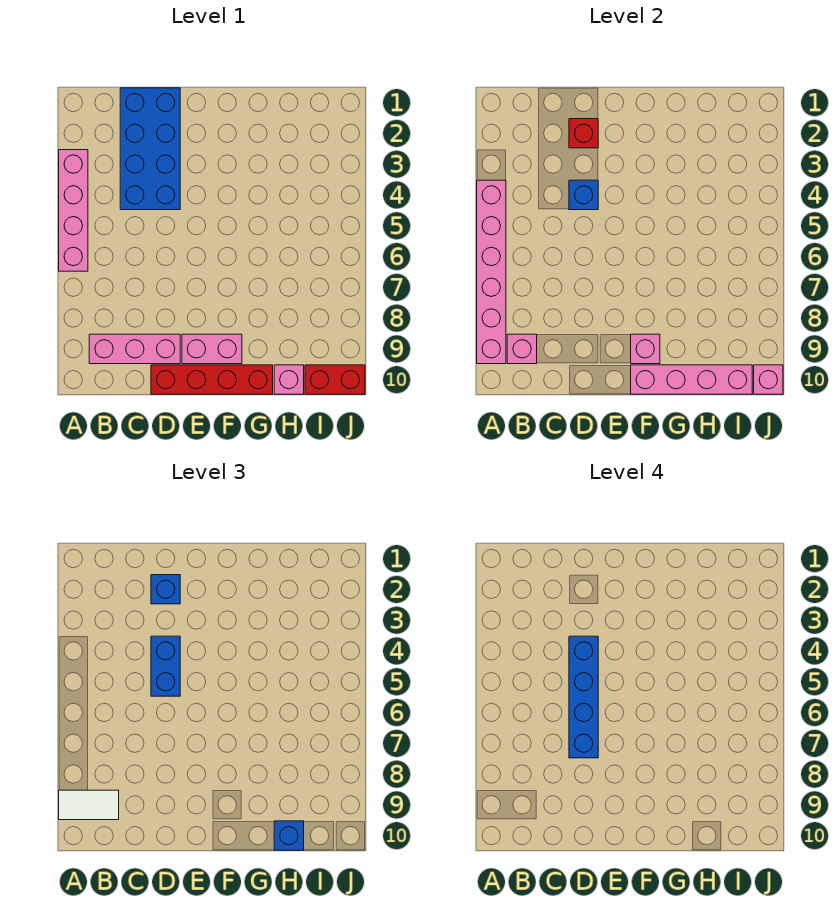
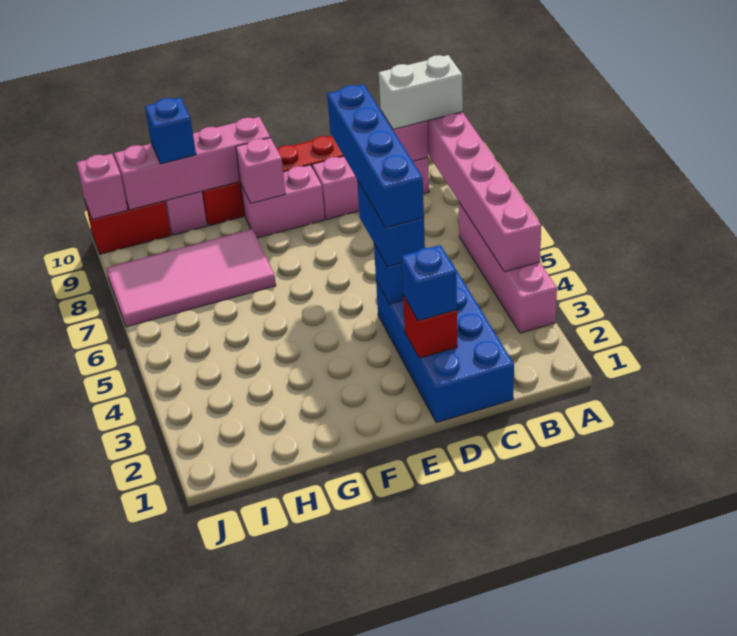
white tile A9:B9 level 3 -> white brick A9:B9 level 3
none -> pink tile G7:J8 level 1

